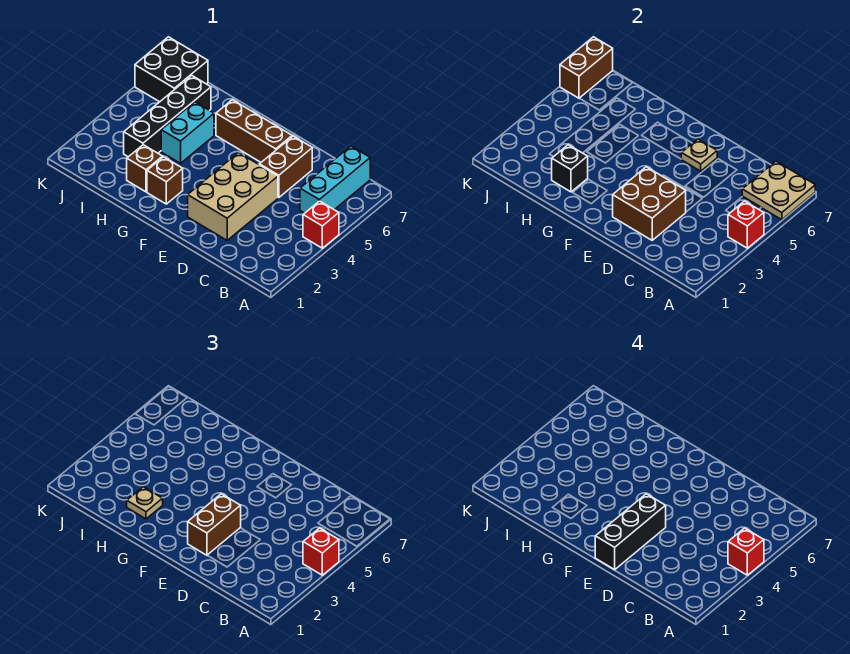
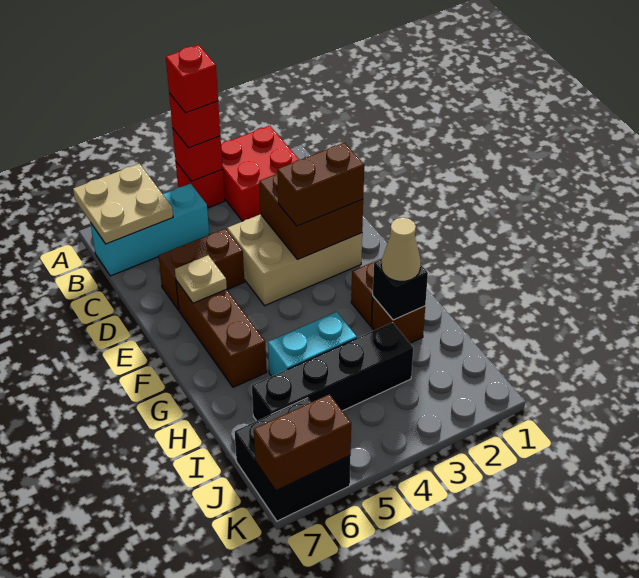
none -> red brick A2:B3 level 1
black brick E1:E3 level 4 -> none
tan plate H2 level 3 -> tan cone H2 level 3

